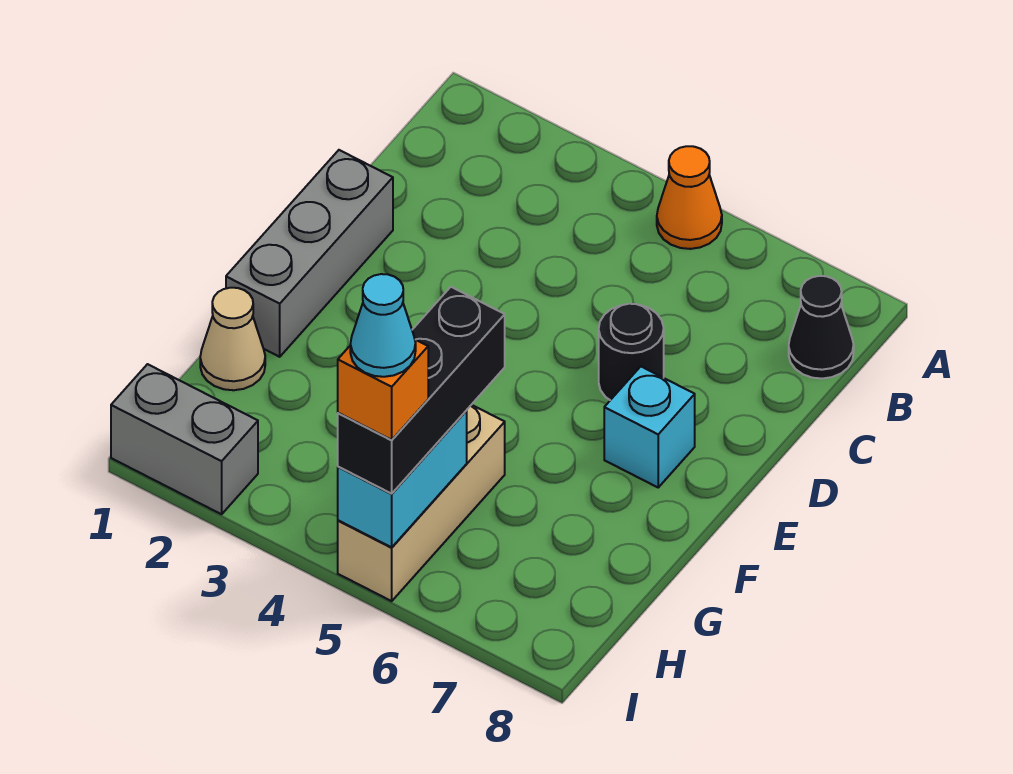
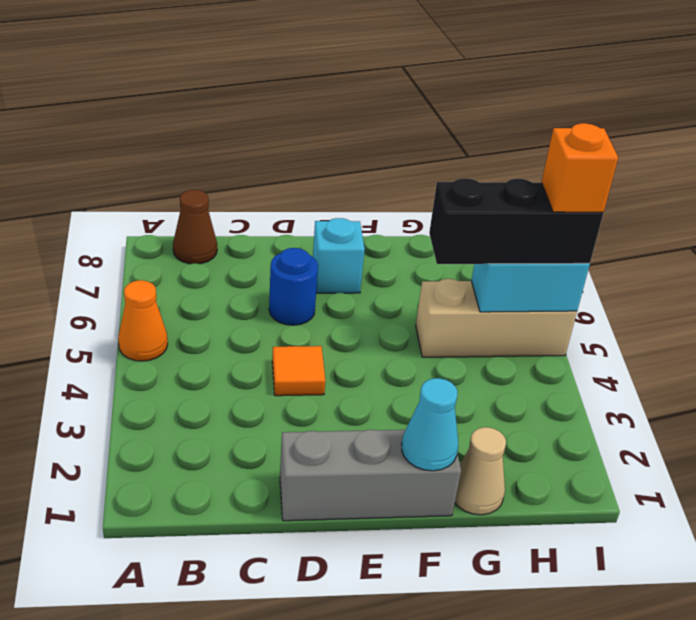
black cone B8 level 1 -> brown cone B8 level 1
none -> orange tile D4 level 1
black round brick D6 level 1 -> blue round brick D6 level 1
grey brick I1:I2 level 1 -> none
cyan cone I5 level 5 -> cyan cone F1 level 2

